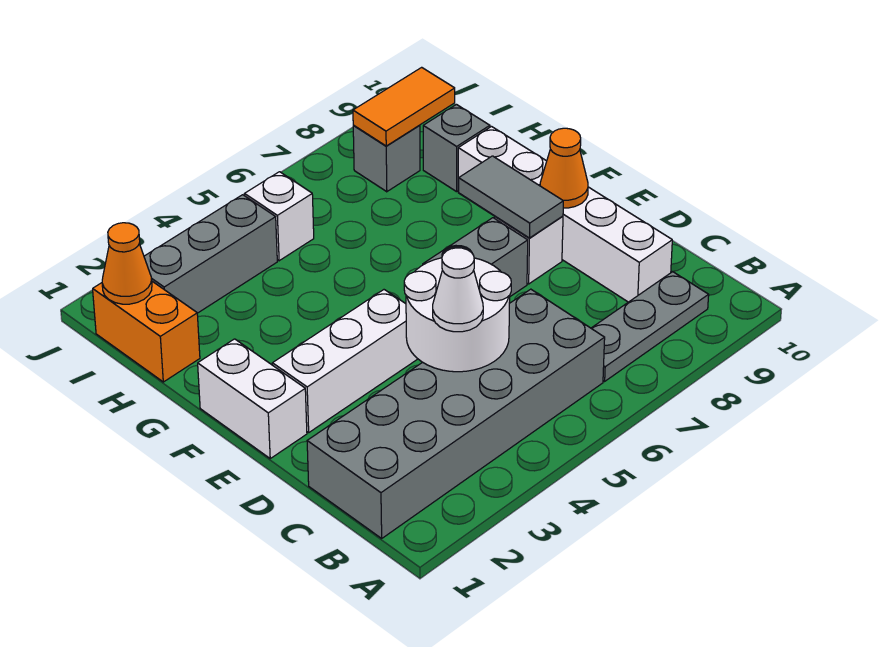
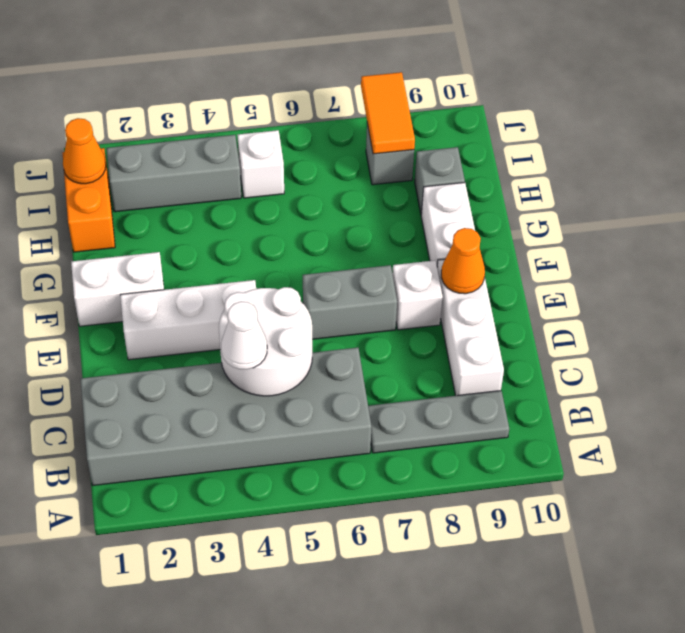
white brick E1:F1 level 1 -> white brick F1:F2 level 1
grey tile E8:F8 level 2 -> none
orange tile I8:I9 level 2 -> orange tile I8:J8 level 2

